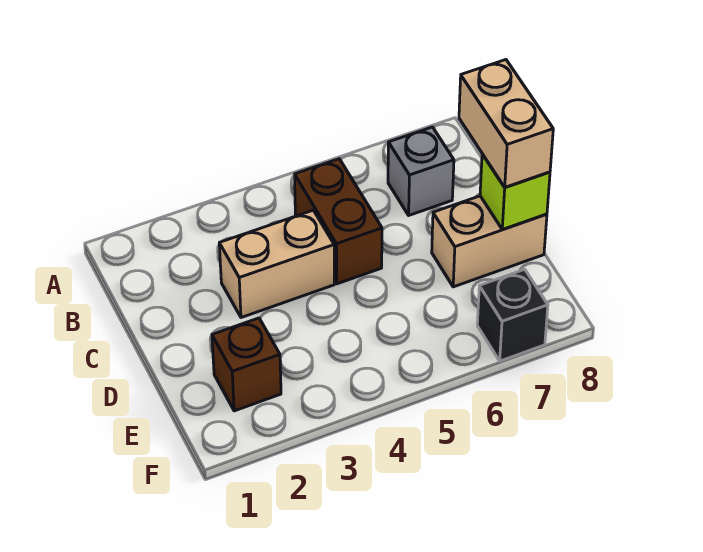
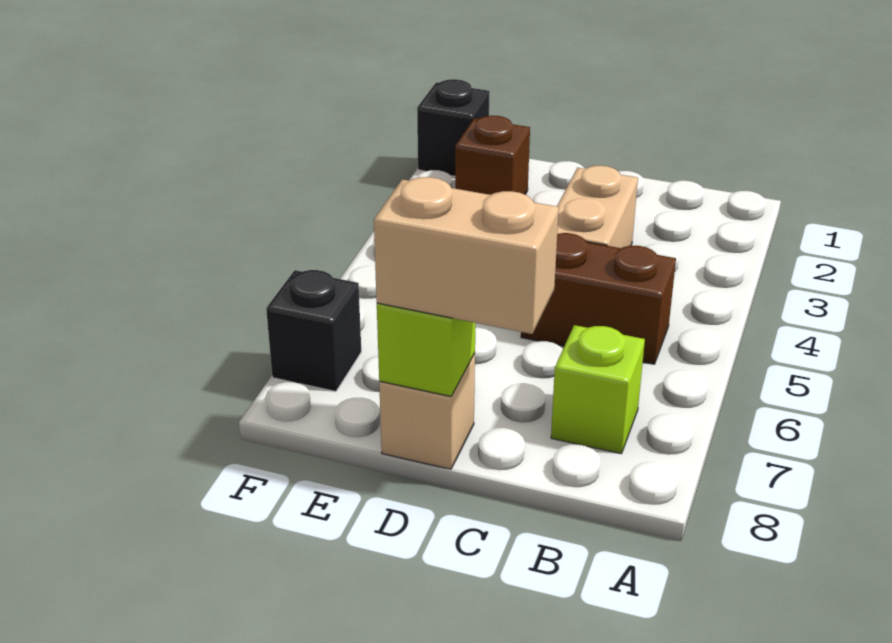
grey brick B7 level 1 -> lime brick B7 level 1
tan brick D7:D8 level 1 -> tan brick D8 level 1
none -> black brick F1 level 1

